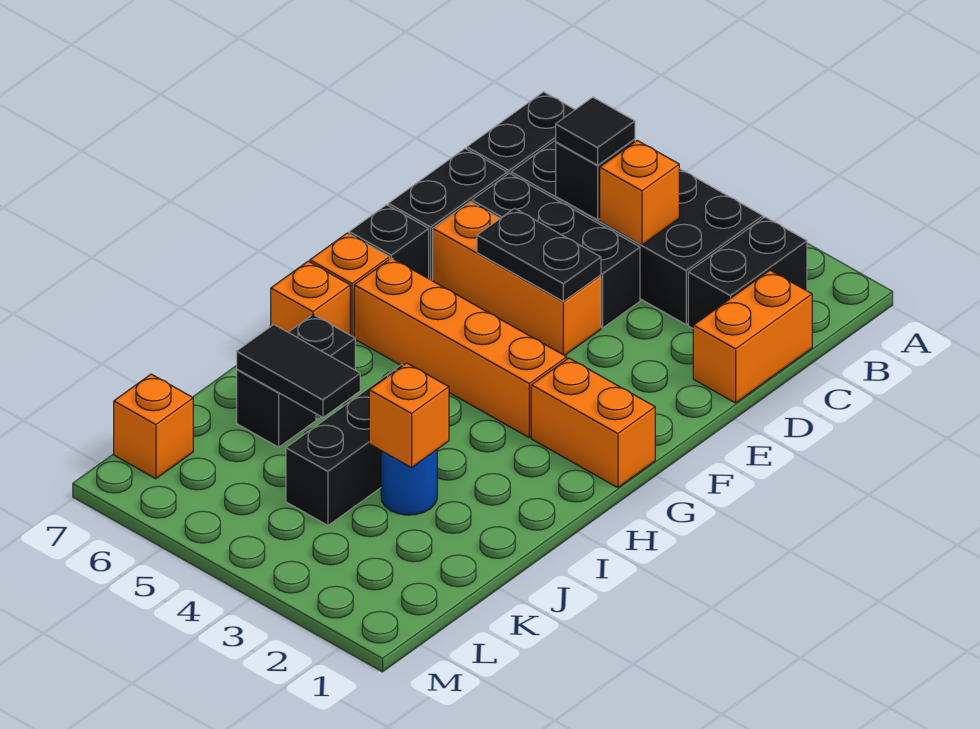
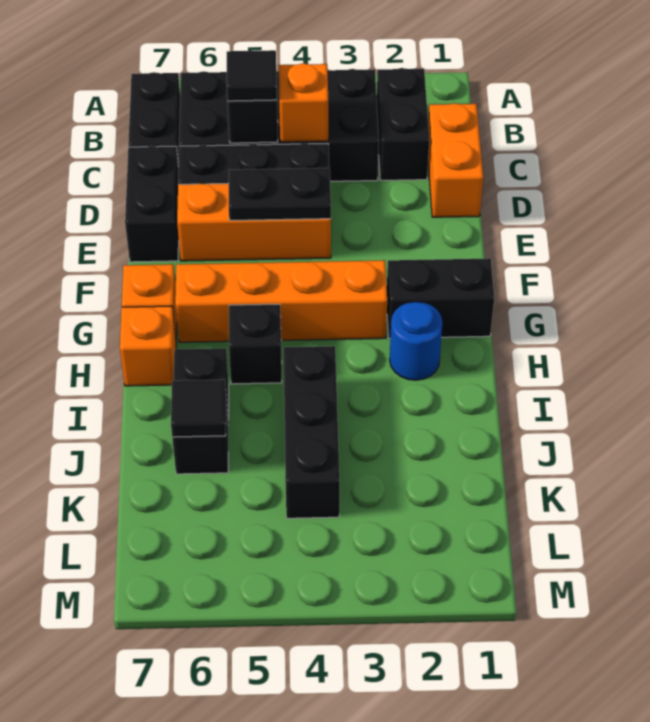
black brick F7 level 1 -> black brick H5 level 1
orange brick G1:G2 level 1 -> black brick G1:G2 level 1
blue round brick J3 level 1 -> blue round brick H2 level 1
orange brick J3 level 2 -> none
black tile J5:J6 level 2 -> black tile J6 level 2
orange brick L7 level 1 -> none

